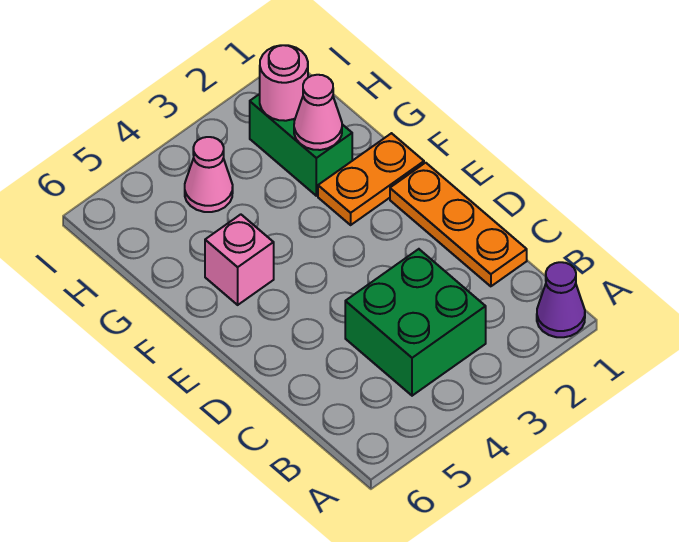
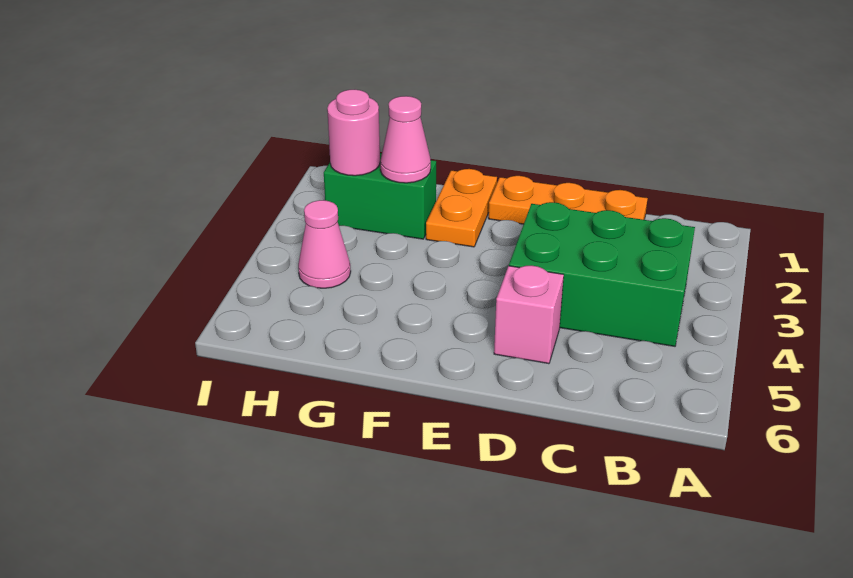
purple cone A1 level 1 -> none
green brick B3:C4 level 1 -> green brick B3:D4 level 1
pink brick F5 level 1 -> pink brick D5 level 1

